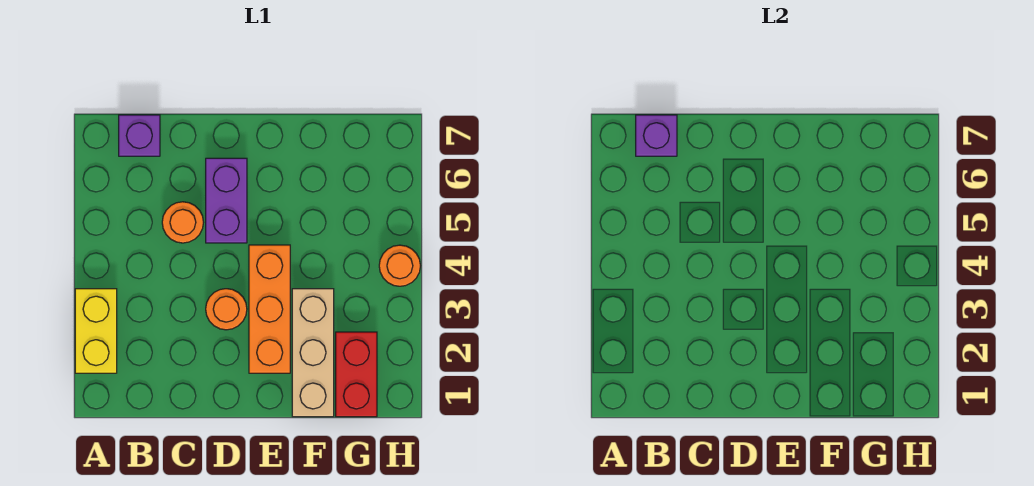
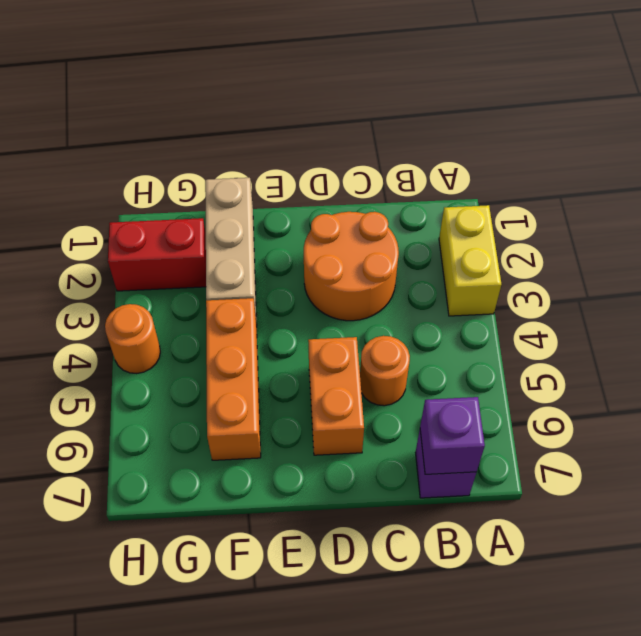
orange round brick D3 level 1 -> orange round brick C2:D3 level 1
purple brick D5:D6 level 1 -> orange brick D5:D6 level 1
orange brick E2:E4 level 1 -> orange brick F4:F6 level 1
red brick G1:G2 level 1 -> red brick G2:H2 level 1

